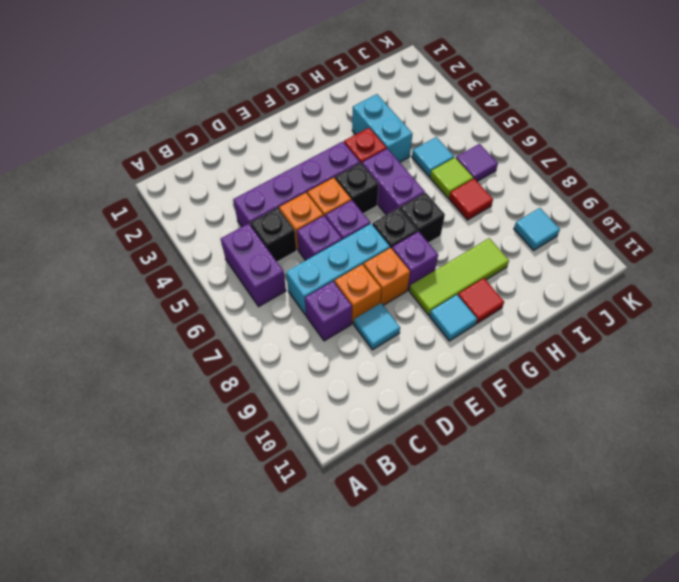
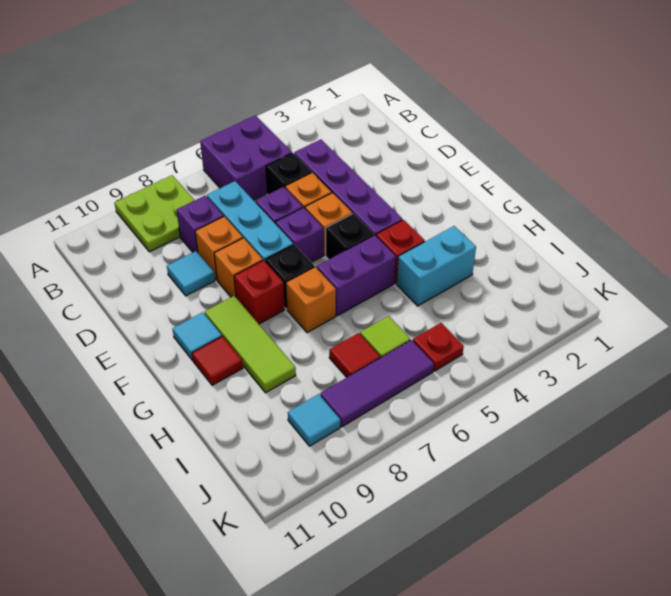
none -> lime plate A8:B9 level 1
purple brick B5:B6 level 1 -> purple brick A5:B6 level 1
purple brick F8 level 1 -> red brick F8 level 1
black brick G7 level 1 -> orange brick G7 level 1
cyan tile I5 level 1 -> none
none -> red plate J5 level 1
purple tile J6 level 1 -> purple tile J6:J8 level 1

